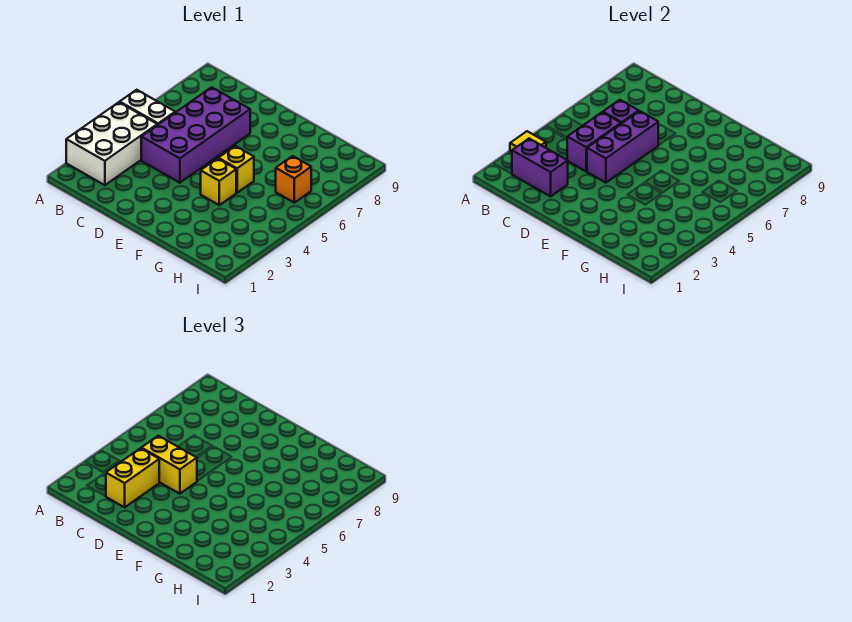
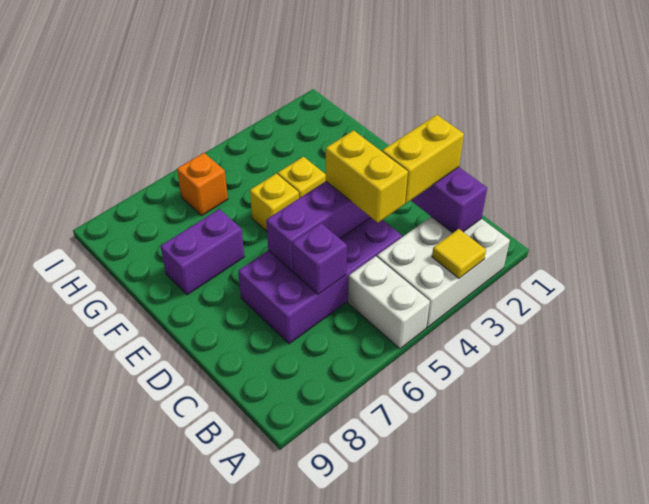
purple brick C4:C5 level 2 -> purple brick F7:F8 level 1

